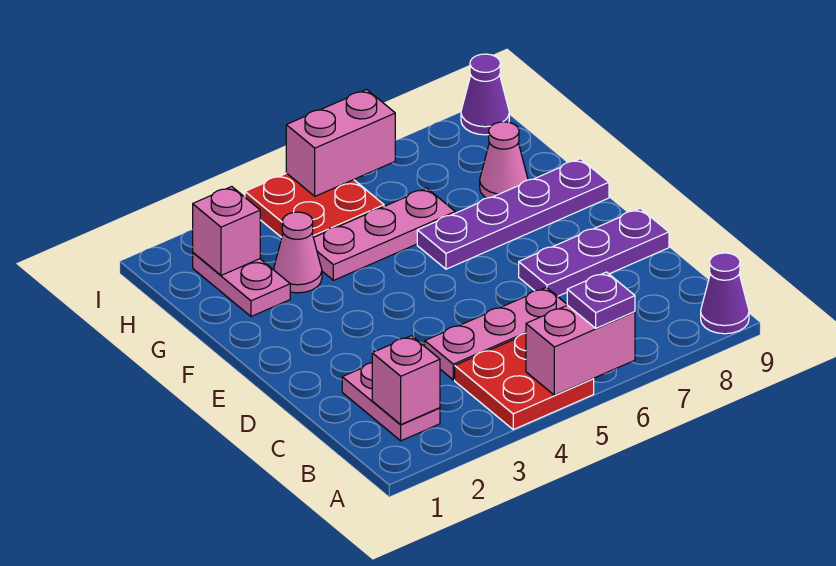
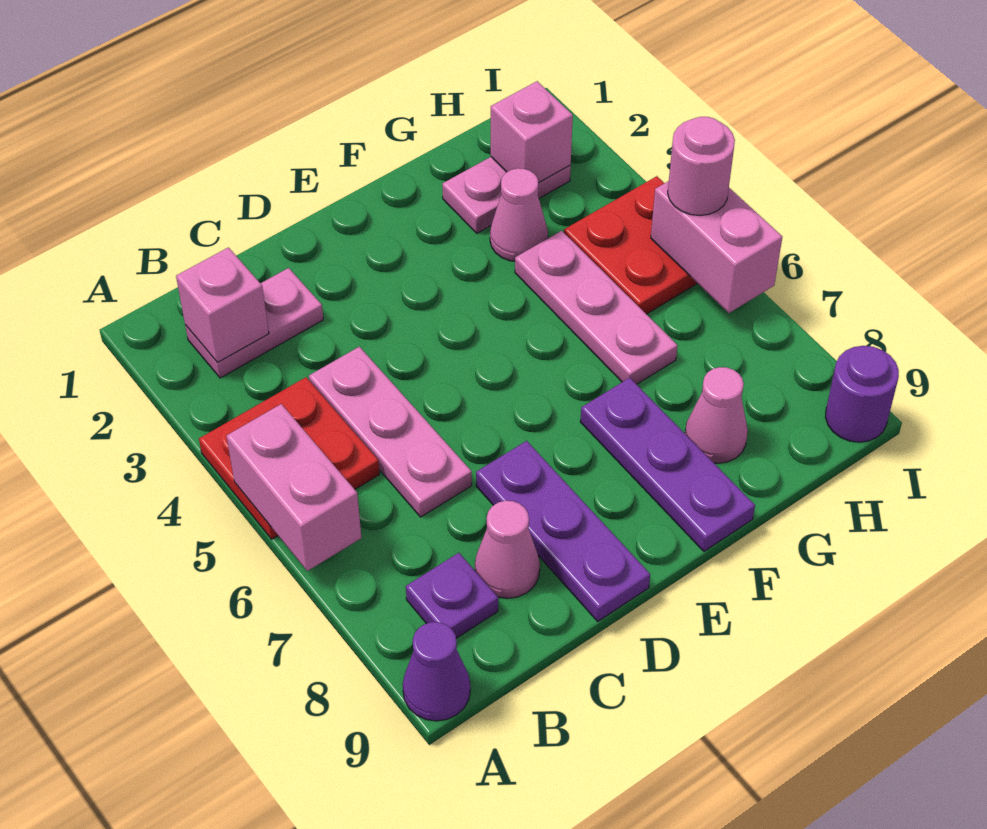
purple plate A6 level 3 -> purple plate B8 level 1
none -> pink cone C8 level 1
purple plate F6:F9 level 1 -> purple plate F7:F9 level 1
none -> pink round brick I5 level 3
purple cone I9 level 1 -> purple round brick I9 level 1

